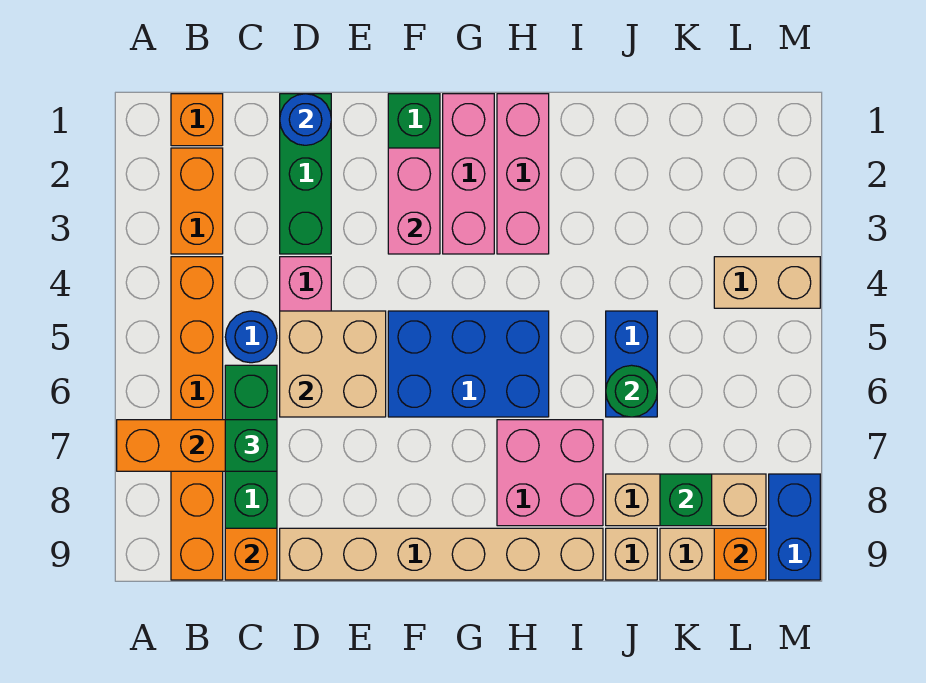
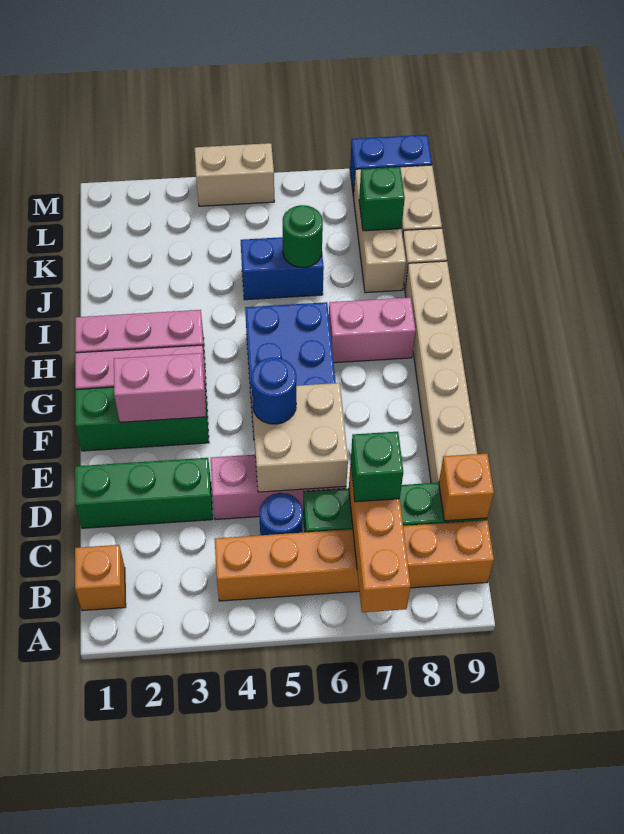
orange brick B2:B3 level 1 -> none
blue round brick D1 level 2 -> blue round brick E5 level 3
pink brick H7:I8 level 1 -> pink brick H7:H8 level 1
tan brick L4:M4 level 1 -> tan brick M4:M5 level 1
orange brick L9 level 2 -> none

